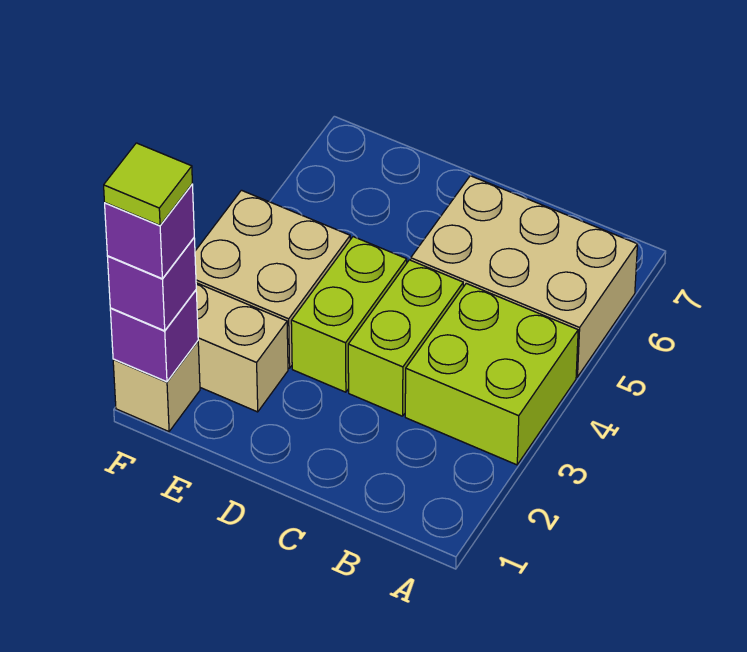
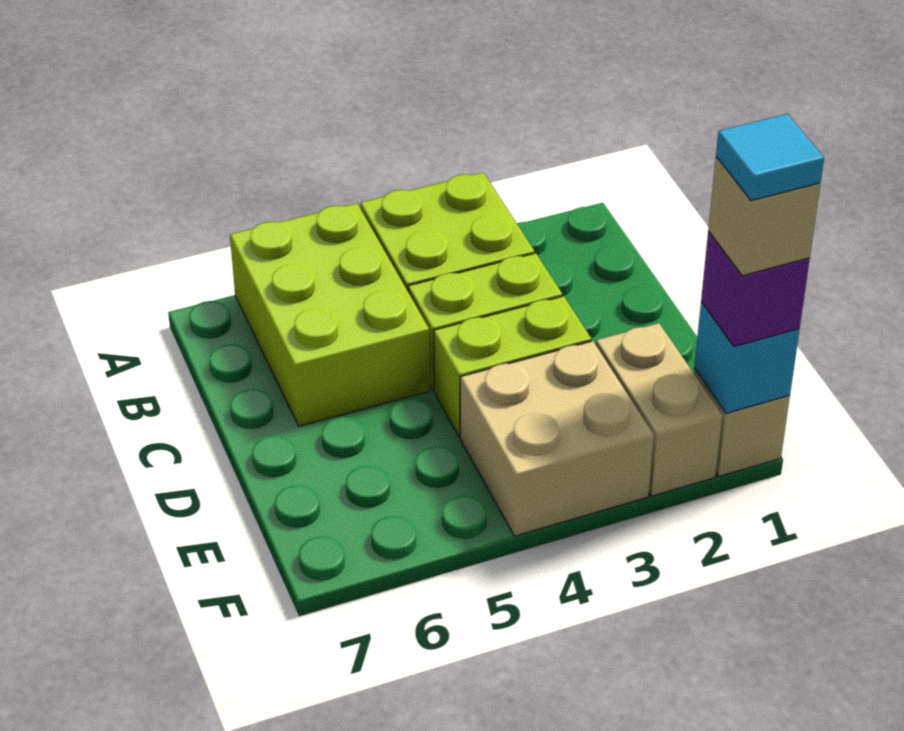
tan brick A5:C6 level 1 -> lime brick A5:C6 level 1
purple brick F1 level 2 -> cyan brick F1 level 2
purple brick F1 level 4 -> tan brick F1 level 4
lime tile F1 level 5 -> cyan tile F1 level 5

